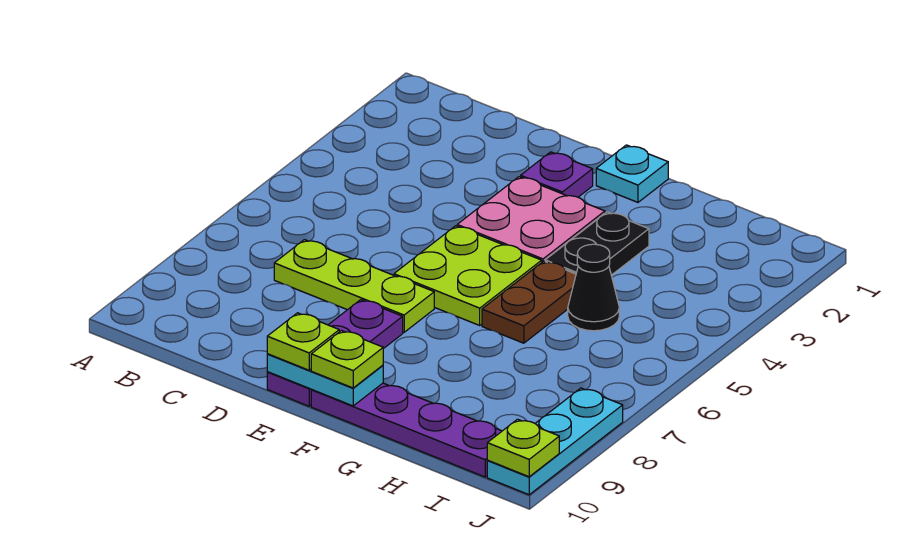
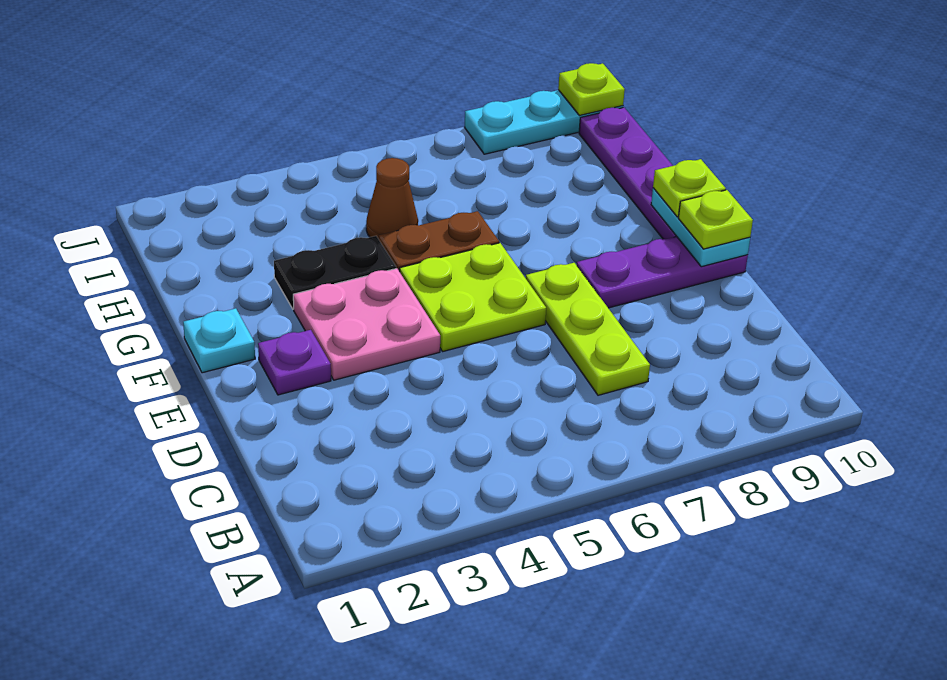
black cone H5 level 1 -> brown cone H5 level 1

